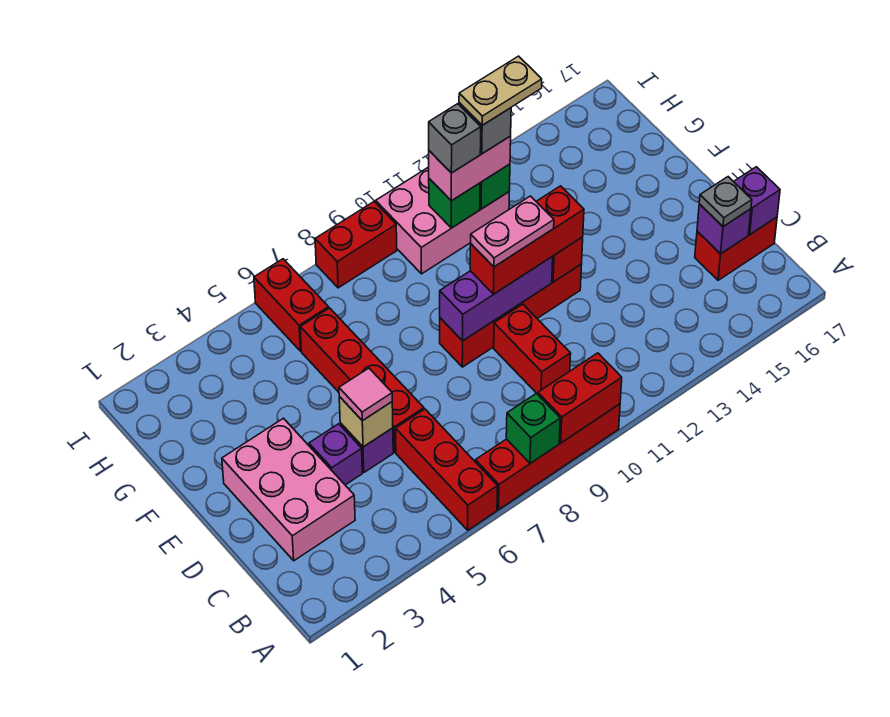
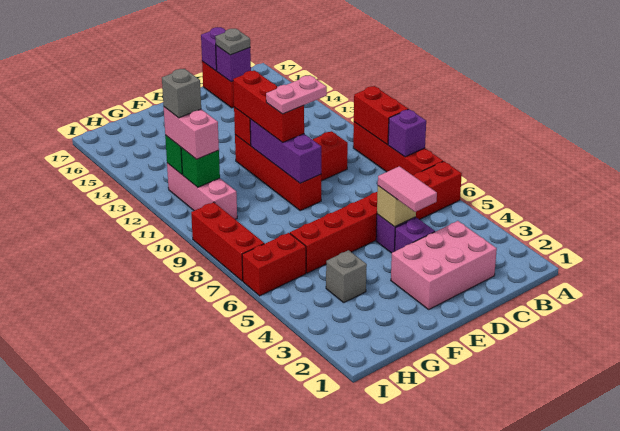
green brick A8 level 2 -> purple brick A8 level 2
pink tile D5 level 3 -> pink tile D4:D5 level 3
pink plate E10:E11 level 4 -> pink plate D10:E10 level 4
pink brick H10:I12 level 1 -> pink brick H10:H12 level 1
grey brick H11 level 4 -> grey brick G4 level 1
tan plate H12:H13 level 5 -> none
red brick I8:I9 level 1 -> red brick I7:I9 level 1

